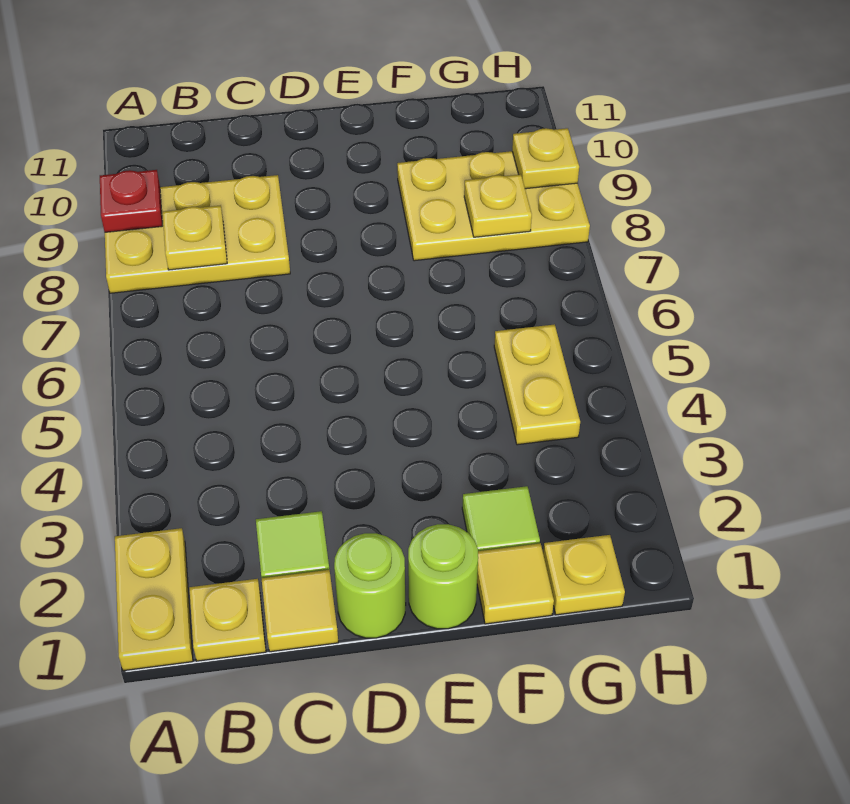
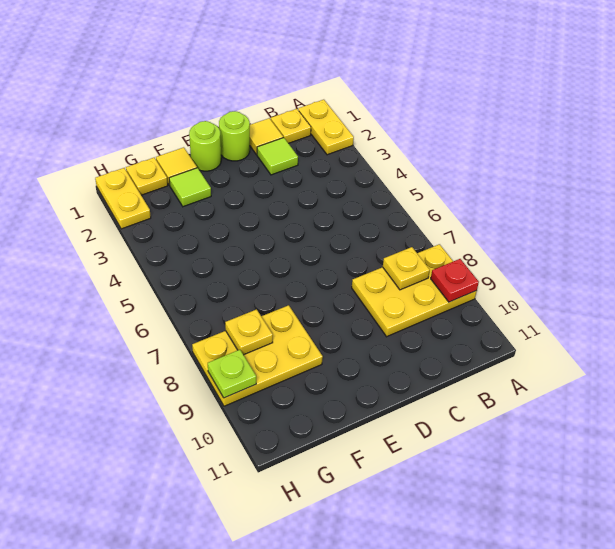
yellow plate G4:G5 level 1 -> yellow plate H1:H2 level 1
yellow plate H9 level 2 -> lime plate H9 level 2

